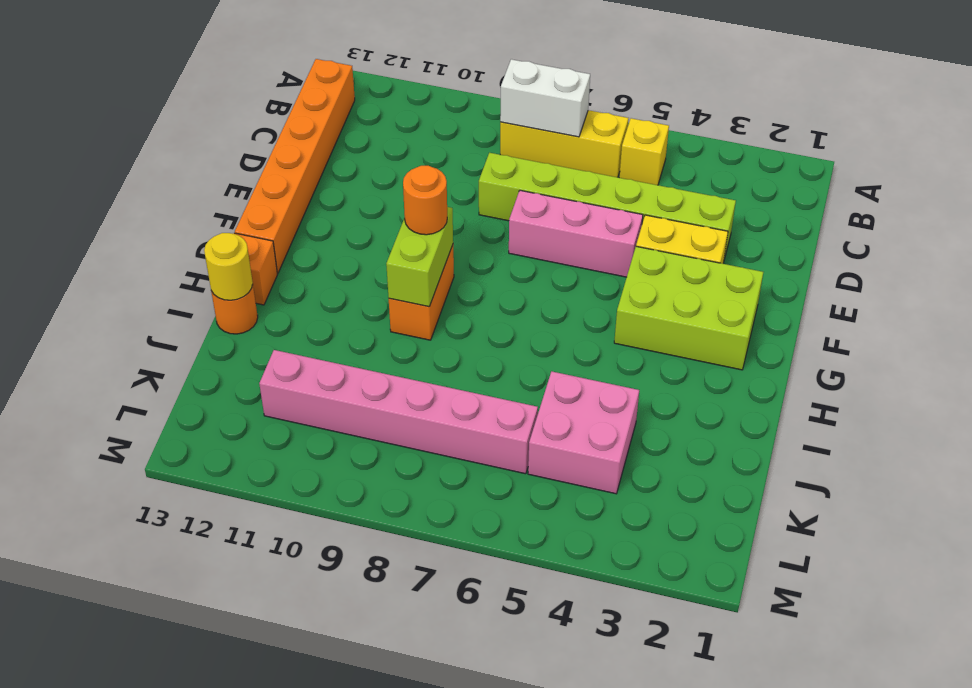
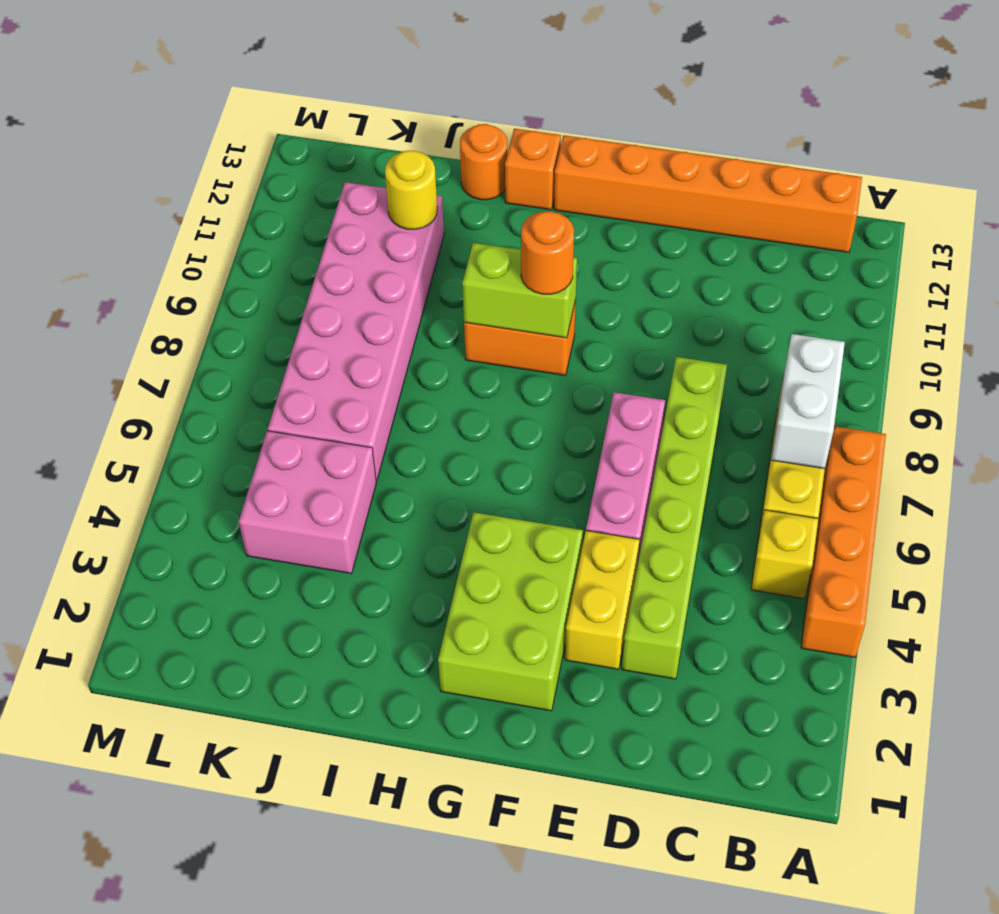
none -> orange brick A4:A7 level 1
yellow round brick I13 level 2 -> yellow round brick J11 level 2
pink brick K6:K11 level 1 -> pink brick J6:K11 level 1

